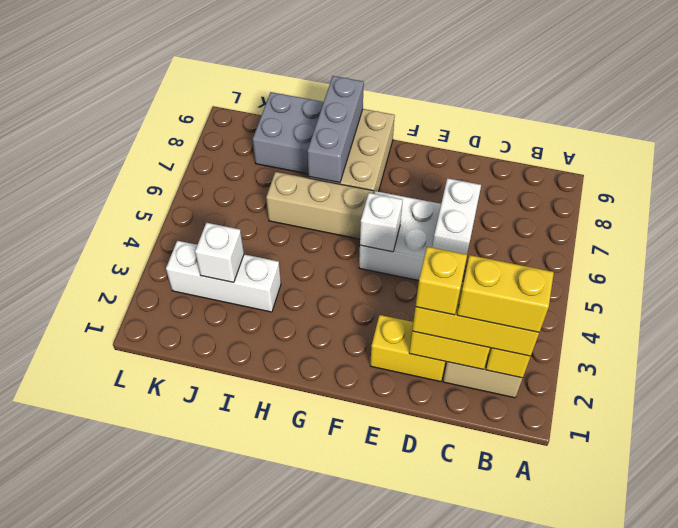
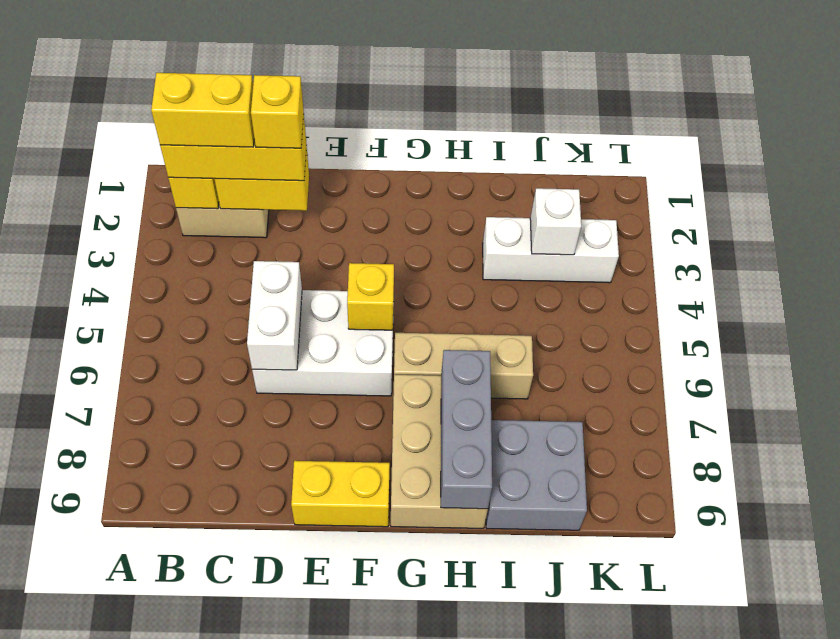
yellow brick D2:E2 level 1 -> yellow brick E9:F9 level 1
white brick F5 level 2 -> yellow brick F5 level 2

